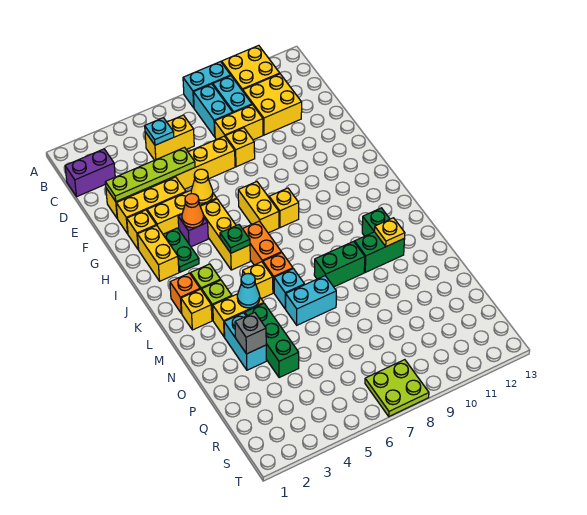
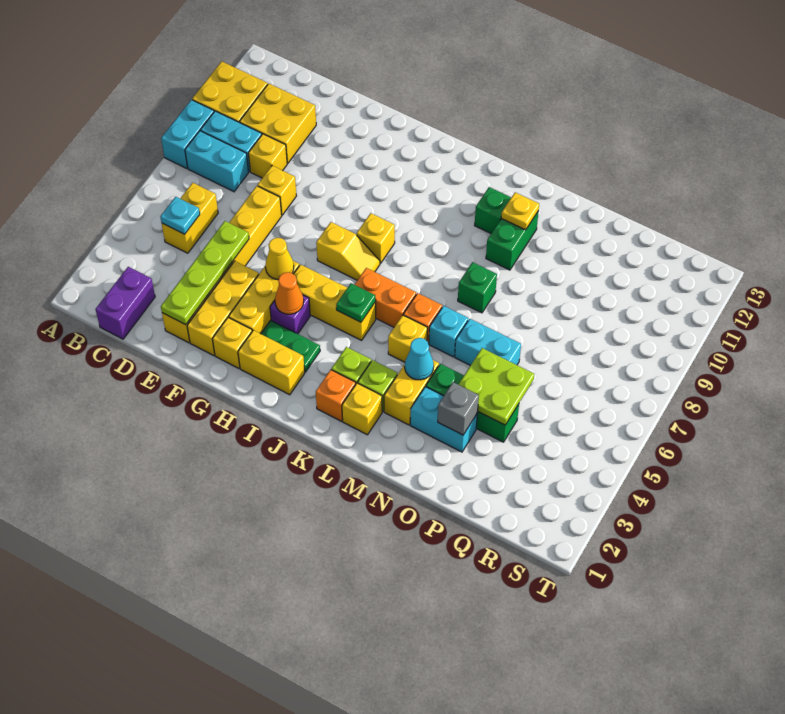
yellow brick D8:D9 level 1 -> yellow brick D9 level 1
yellow brick H7:I7 level 1 -> yellow slope H7:I7 level 1 top H
green brick M8:M9 level 1 -> green brick M8 level 1
cyan brick N6:N7 level 1 -> cyan brick N6:O6 level 1
lime plate S7:T8 level 1 -> lime plate O4:P5 level 2

